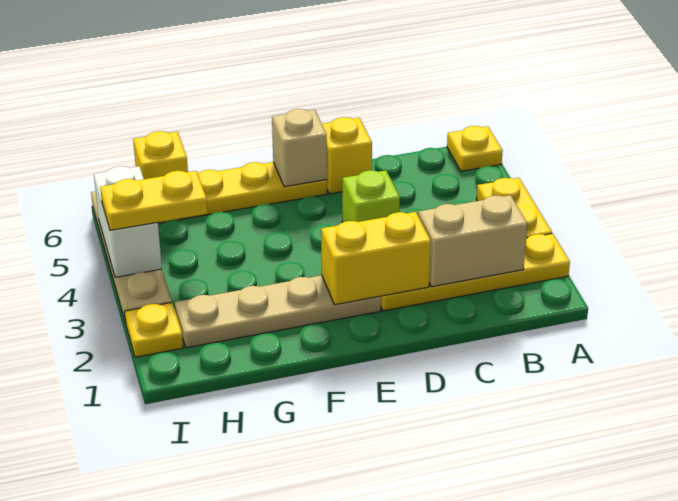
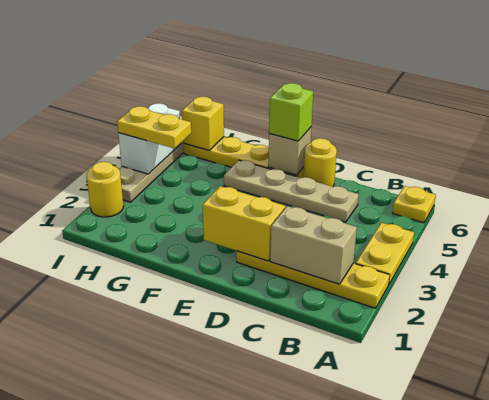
lime brick D4 level 1 -> lime brick E6 level 3
yellow brick D6 level 1 -> yellow round brick D6 level 1
tan plate E2:H2 level 1 -> tan plate C5:F5 level 1
yellow plate I2 level 1 -> yellow round brick I2 level 1

